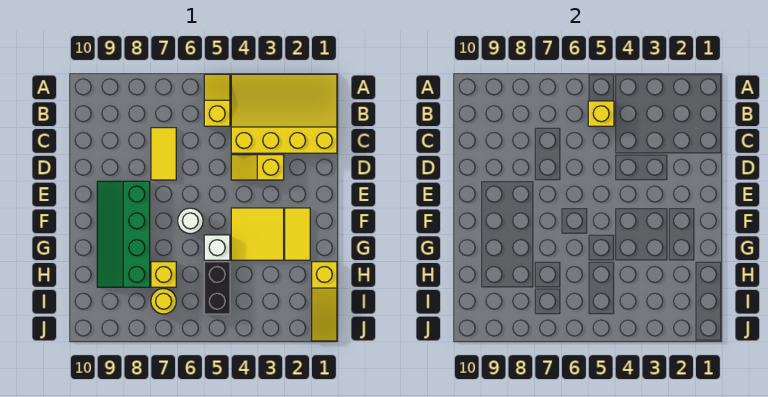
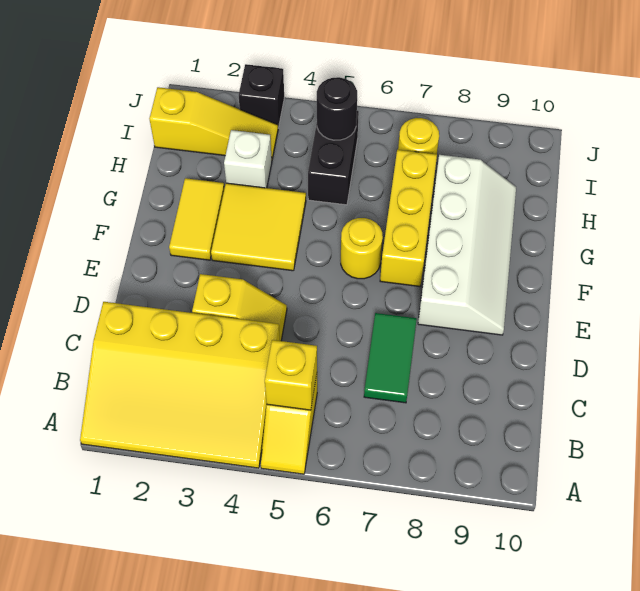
yellow tile C7:D7 level 1 -> green tile C7:D7 level 1
green slope E8:H9 level 1 top 8 -> white slope E8:H9 level 1 top 8
white round brick F6 level 1 -> yellow round brick F6 level 1
white brick G5 level 1 -> white brick H3 level 1
yellow slope H1:J1 level 1 top H -> yellow slope I1:I3 level 1 top 1
yellow brick H7 level 1 -> yellow brick F7:H7 level 1
none -> black round brick I5 level 2
none -> black brick J3 level 1

